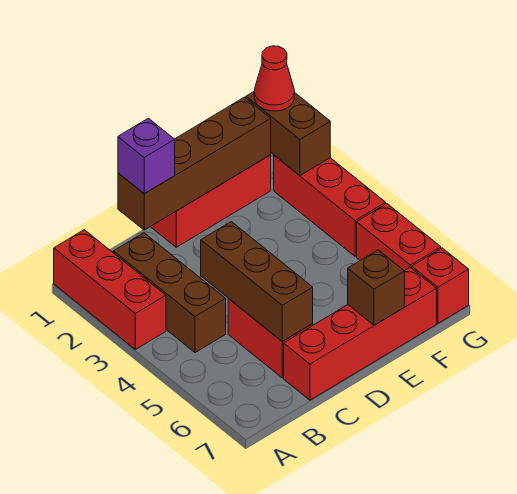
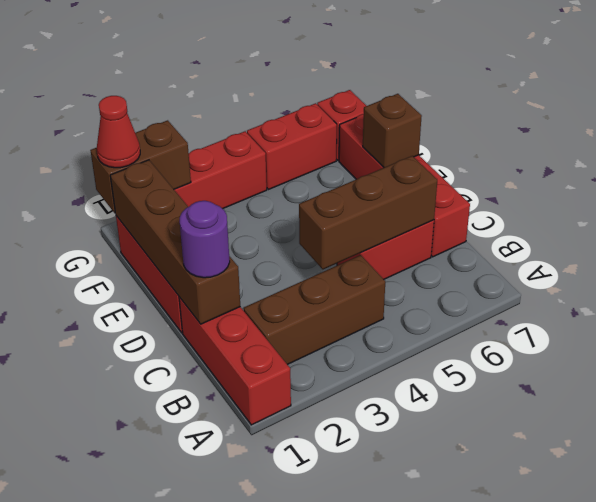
red brick A1:A3 level 1 -> red brick A1:C1 level 1
purple brick C1 level 3 -> purple round brick C1 level 3

